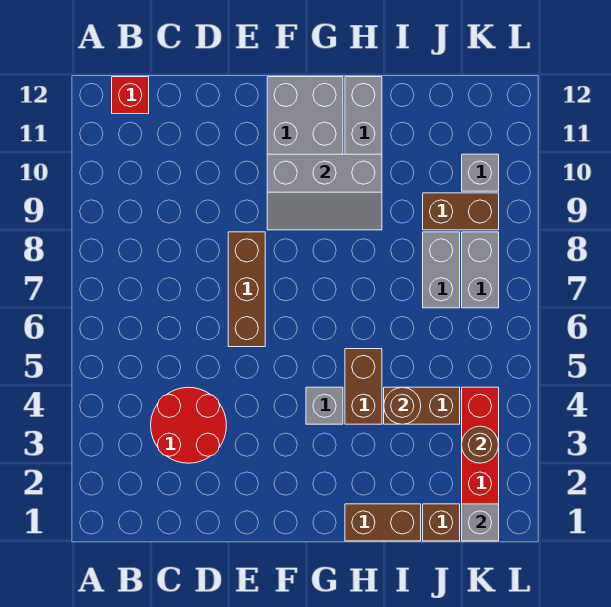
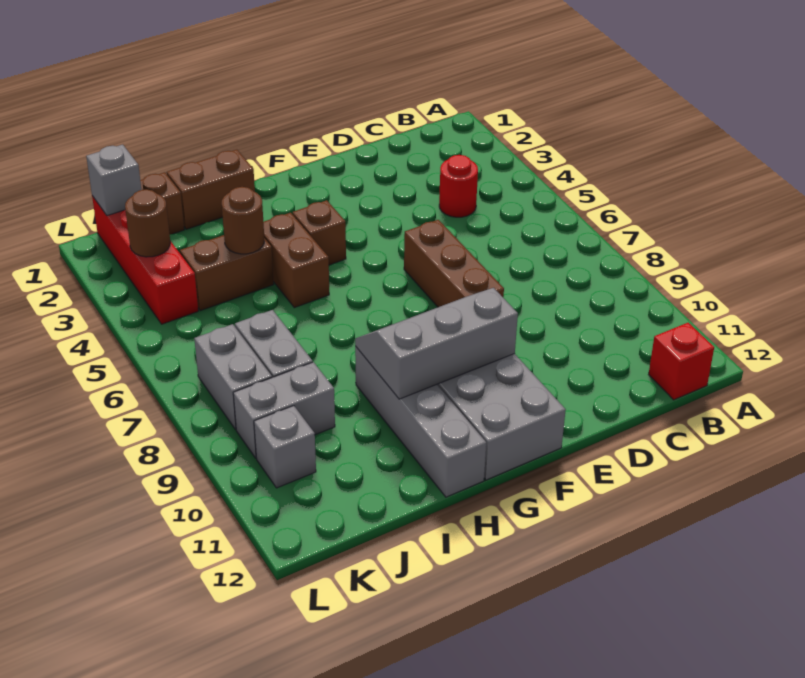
red round brick C3:D4 level 1 -> red round brick C4 level 1
grey brick G4 level 1 -> brown brick G4 level 1
brown brick J9:K9 level 1 -> grey brick J9:K9 level 1

